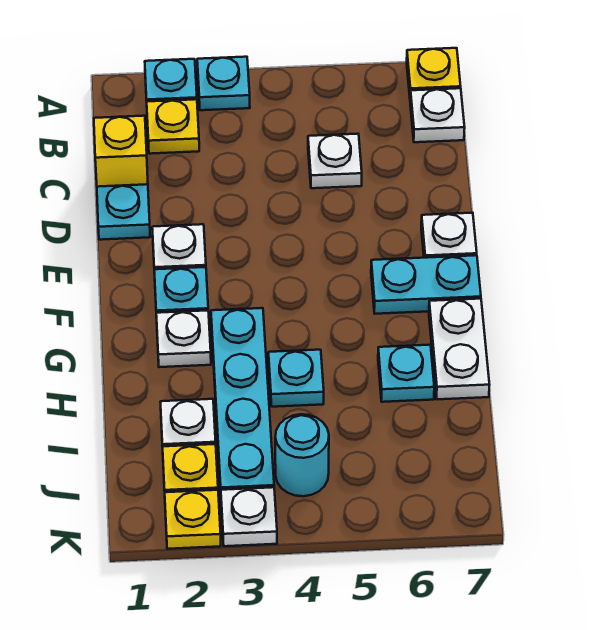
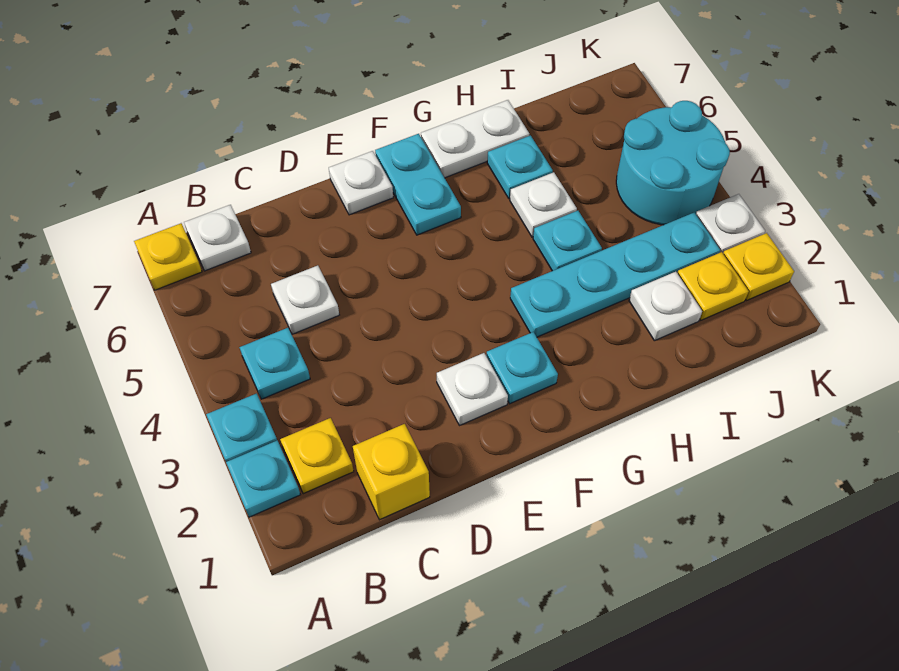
cyan plate D1 level 1 -> cyan plate B4 level 1
white plate G2 level 1 -> white plate H5 level 1
cyan round brick J4 level 1 -> cyan round brick J4:K5 level 1

